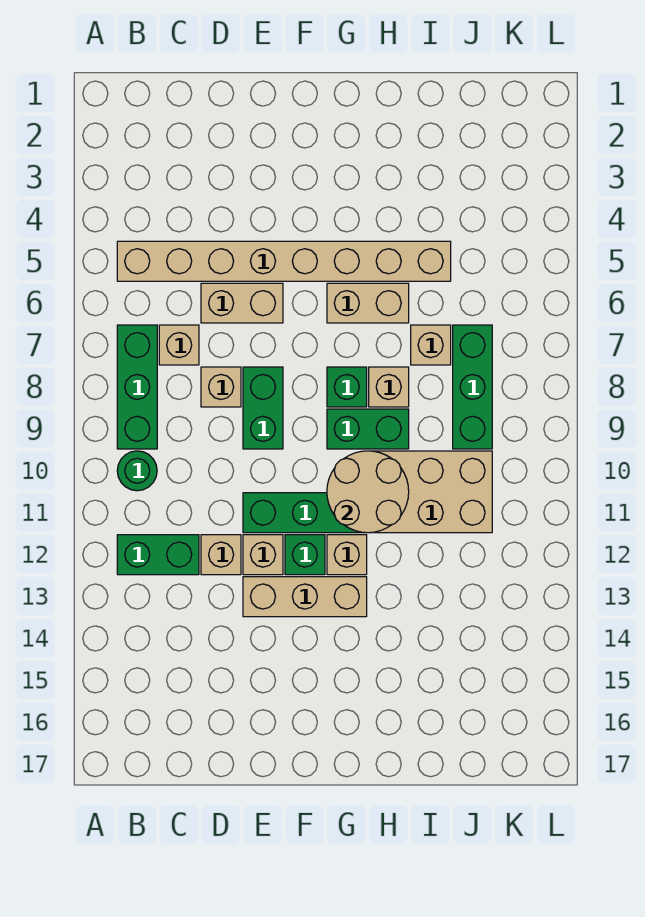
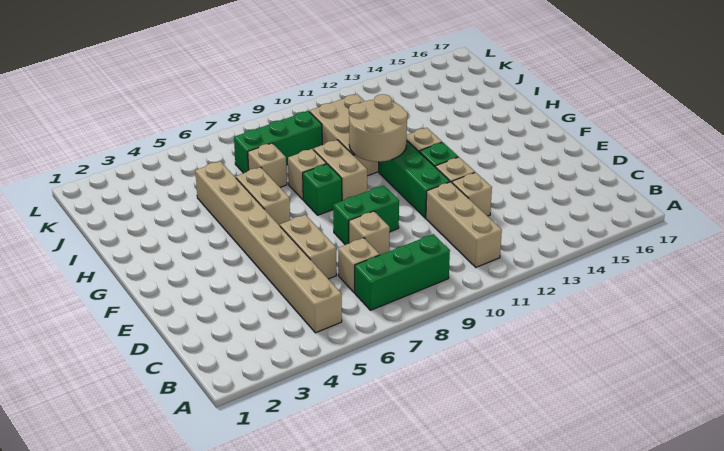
green round brick B10 level 1 -> none
green brick B12:C12 level 1 -> none
tan brick E13:G13 level 1 -> tan brick B11:D11 level 1
green brick G9:H9 level 1 -> tan brick G9:H9 level 1

